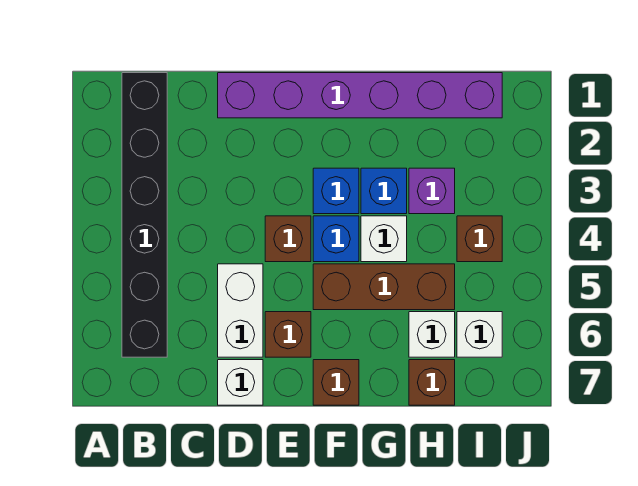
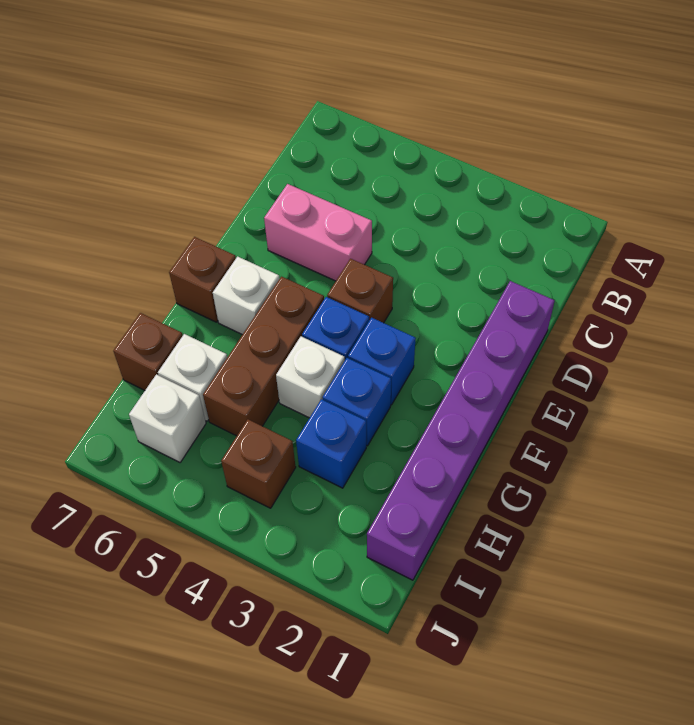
black brick B1:B6 level 1 -> none
white brick D5:D6 level 1 -> pink brick D5:D6 level 1
white brick D7 level 1 -> white brick F6 level 1
brown brick E6 level 1 -> none
purple brick H3 level 1 -> blue brick H3 level 1

